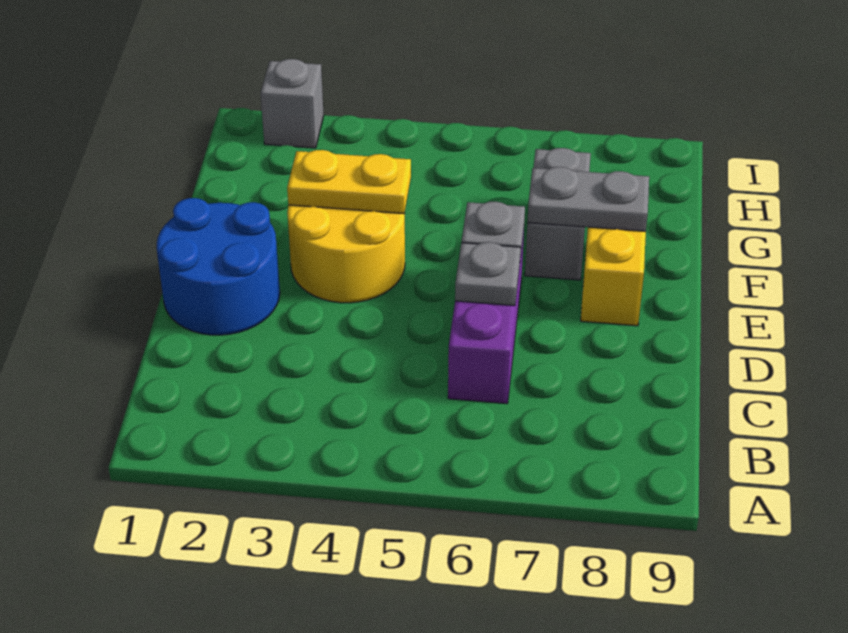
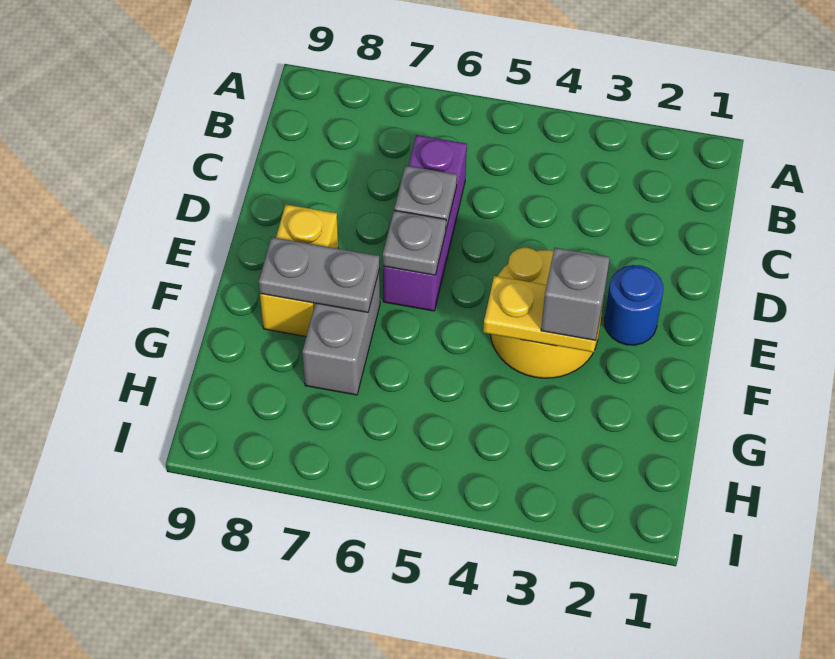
blue round brick D1:E2 level 1 -> blue round brick E2 level 1
grey brick I2 level 1 -> grey brick F3 level 3

